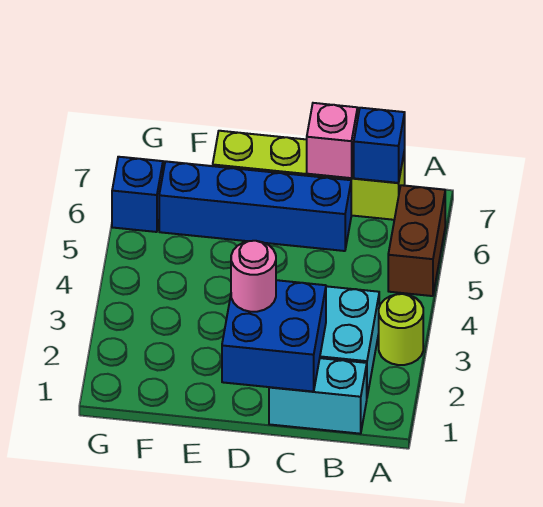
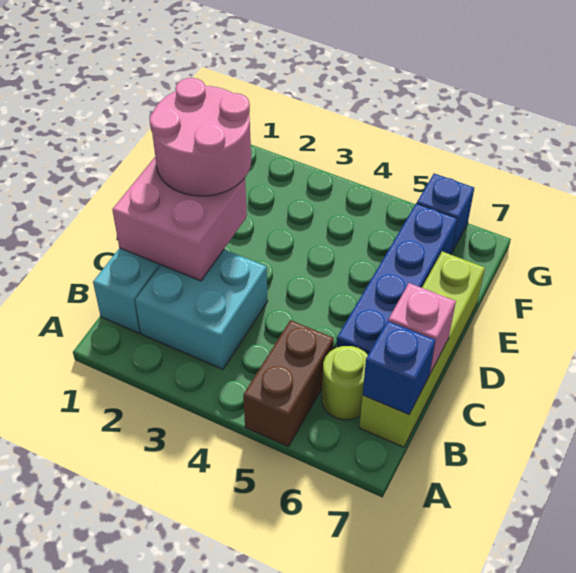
lime round brick A3 level 1 -> lime round brick B6 level 1
brown brick A5:A6 level 1 -> brown brick A5:B5 level 1
blue brick C1:D2 level 2 -> pink brick C1:D2 level 2
pink round brick D2 level 3 -> pink round brick D1:E2 level 3

